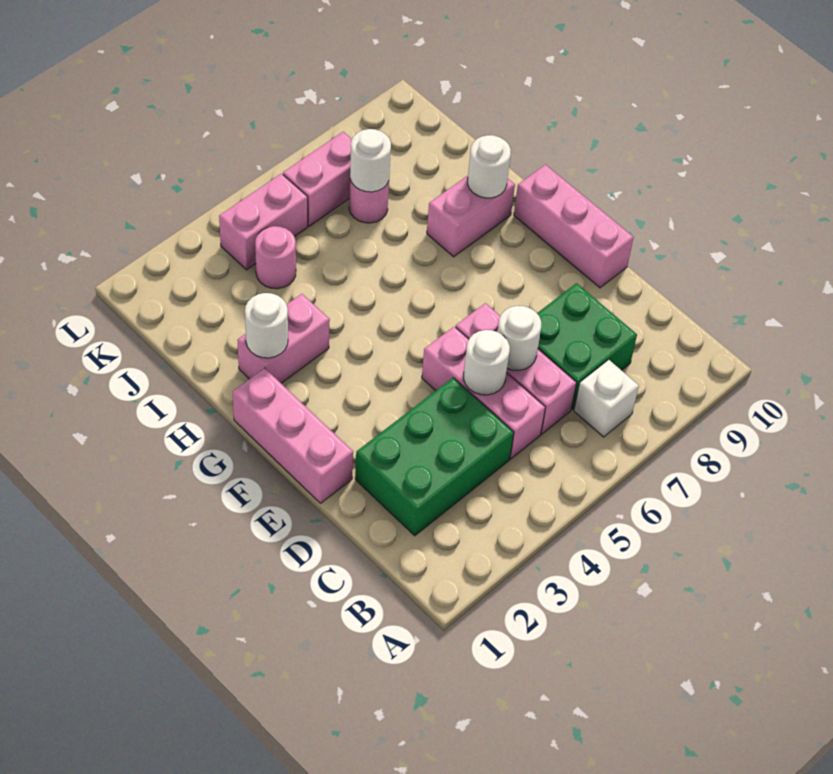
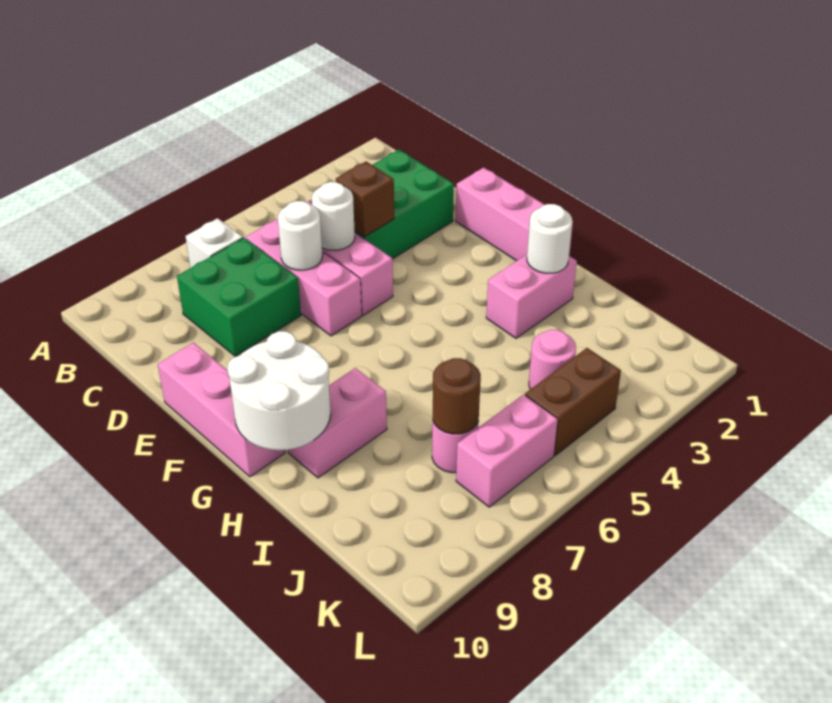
none -> brown brick D4 level 2
white round brick H9 level 2 -> white round brick G9:H10 level 2
white round brick J7 level 2 -> brown round brick J7 level 2
pink brick K4:K5 level 1 -> brown brick K4:K5 level 1

